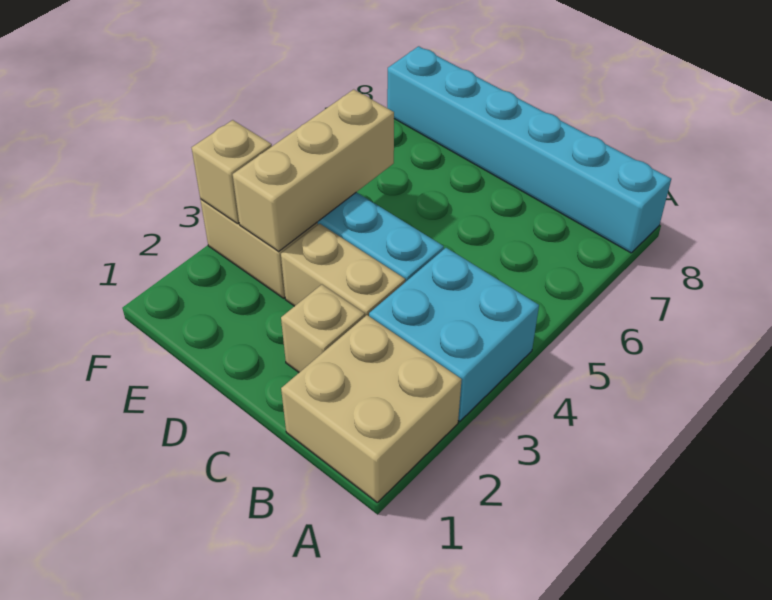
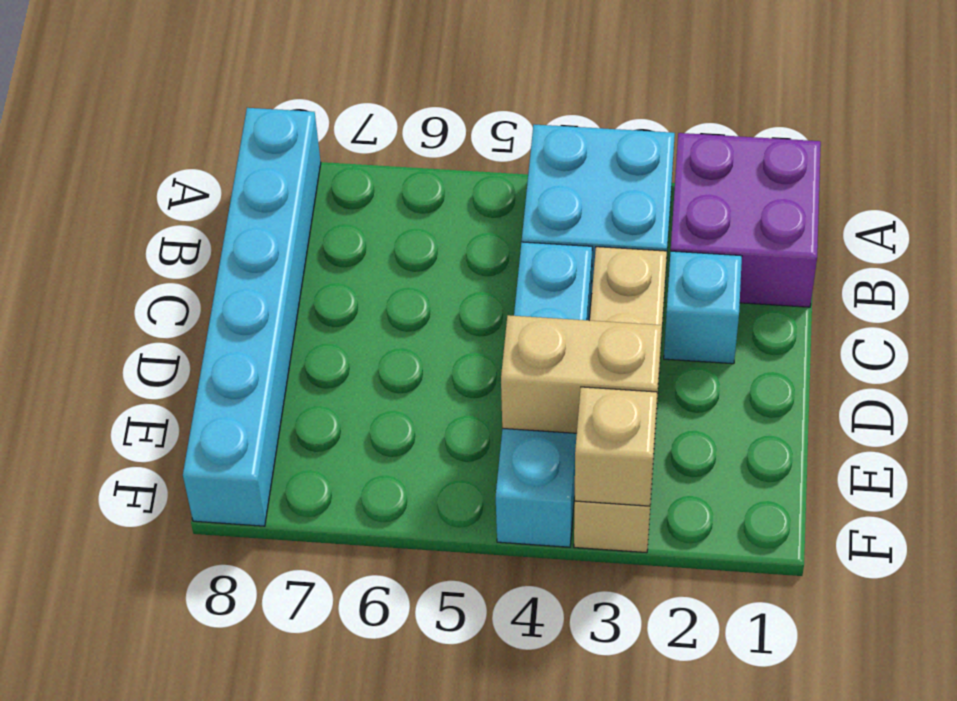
tan brick A1:B2 level 1 -> purple brick A1:B2 level 1
tan brick C2 level 1 -> cyan brick C2 level 1
tan brick E3:E5 level 2 -> tan brick E3:E4 level 2

